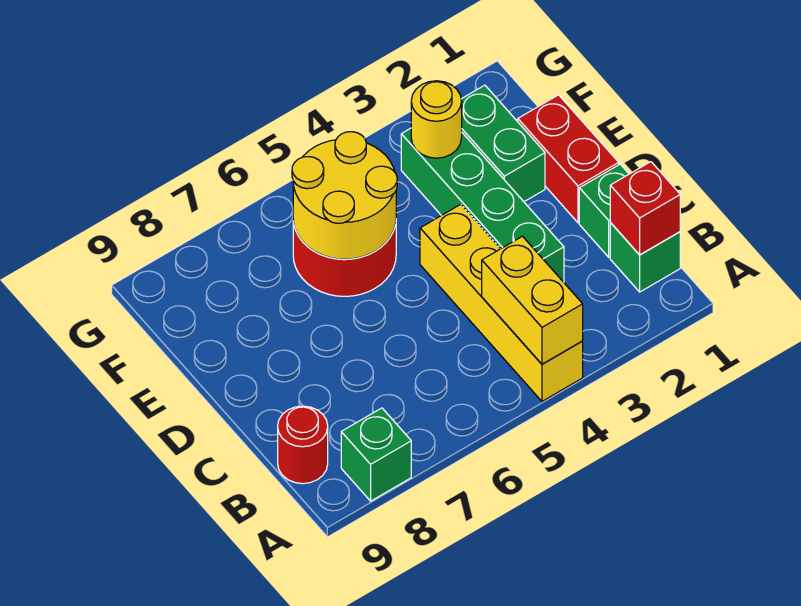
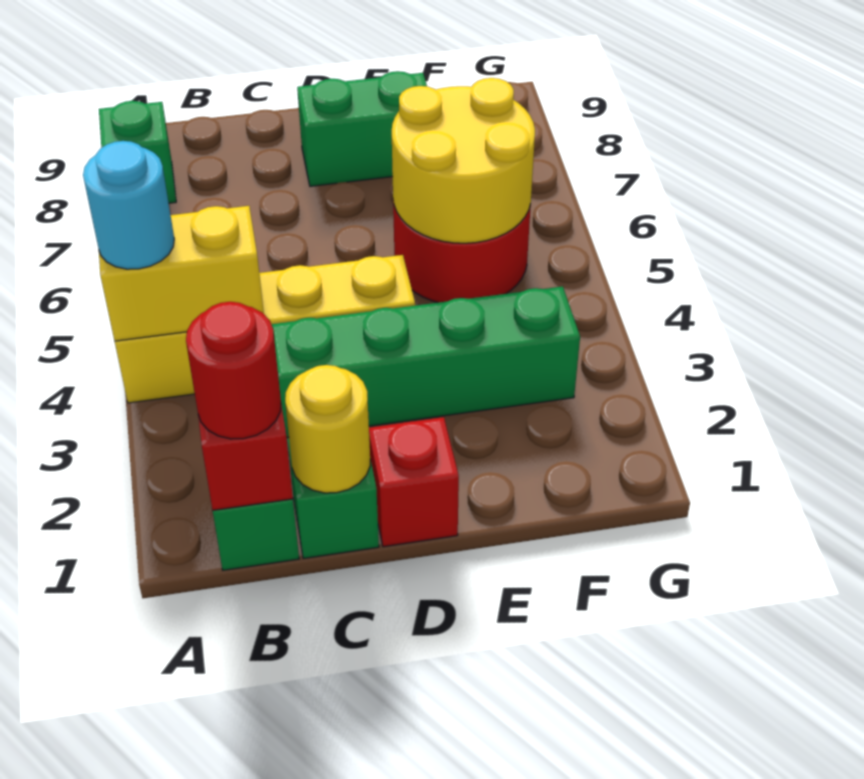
none -> cyan round brick A4 level 3
red round brick B9 level 1 -> red round brick B1 level 3
red brick D1:E1 level 1 -> red brick D1 level 1
green brick E2:F2 level 1 -> green brick D8:E8 level 1
yellow round brick F3 level 2 -> yellow round brick C1 level 2

